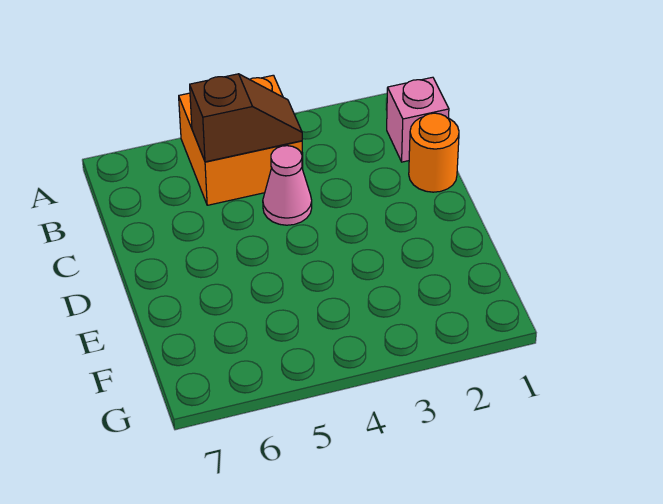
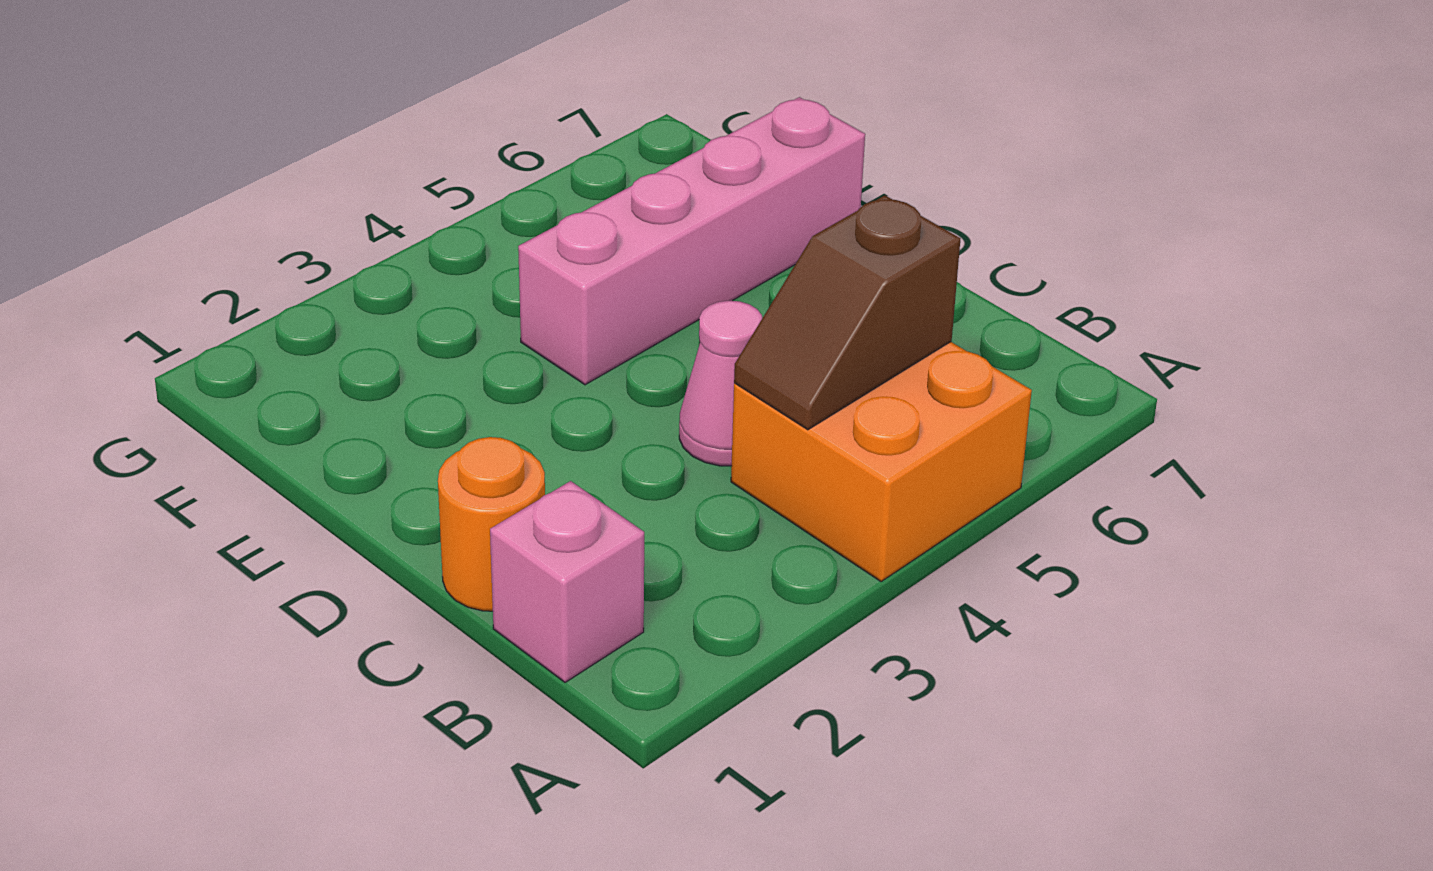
none -> pink brick E4:E7 level 1

